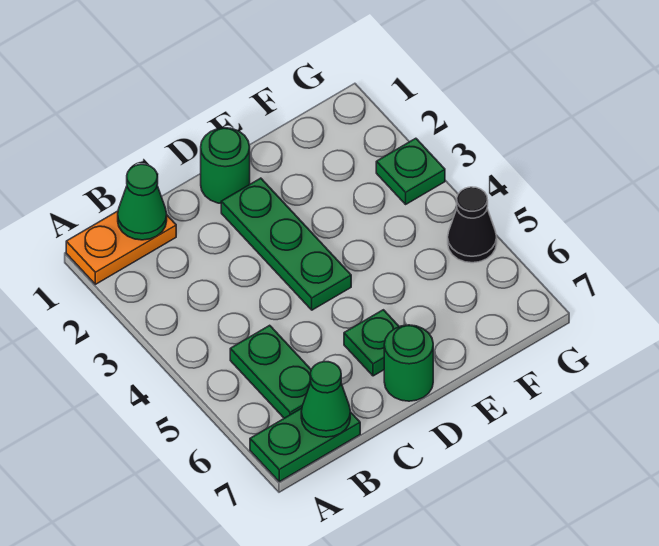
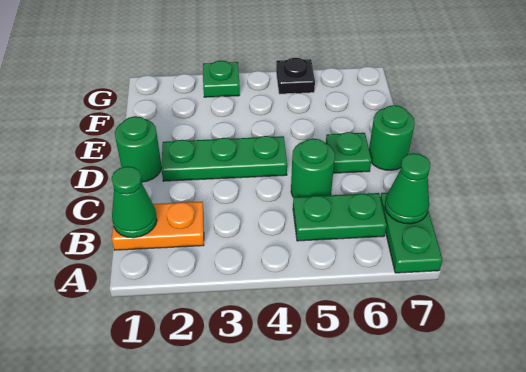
orange plate A1:B1 level 1 -> orange plate B1:B2 level 1
none -> green round brick C5 level 1
black cone G5 level 1 -> black plate G5 level 1

